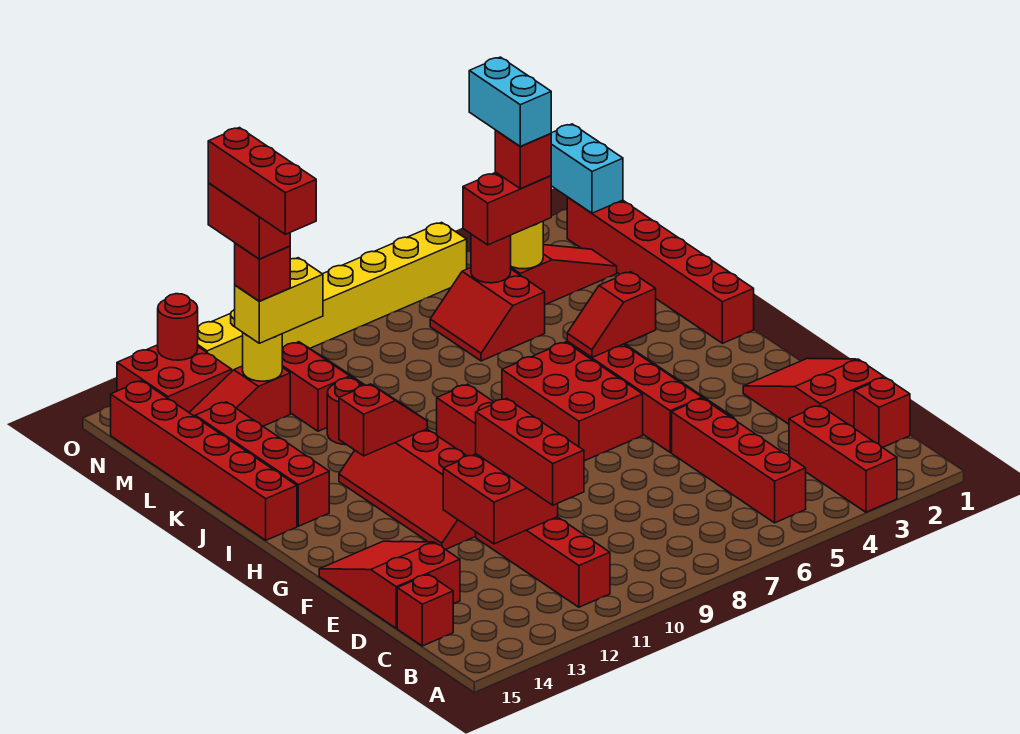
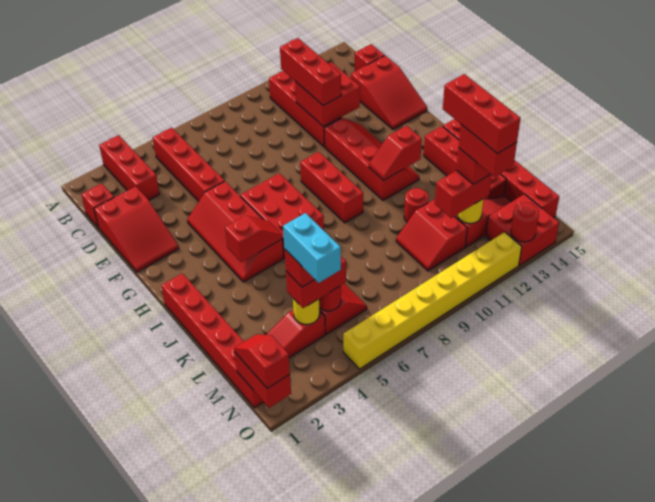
yellow brick M11:M12 level 3 -> red brick M11:M12 level 3
cyan brick N1:O1 level 2 -> red brick N1:O1 level 2
none -> red slope N1:O1 level 3 top O

